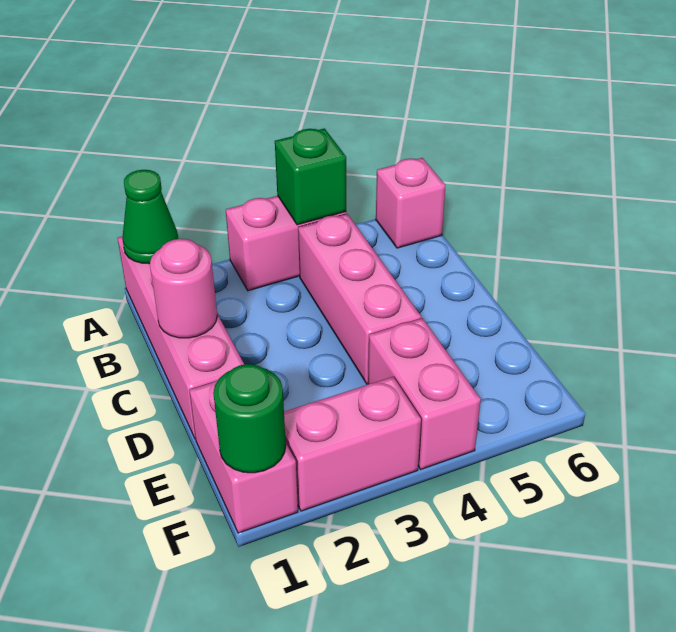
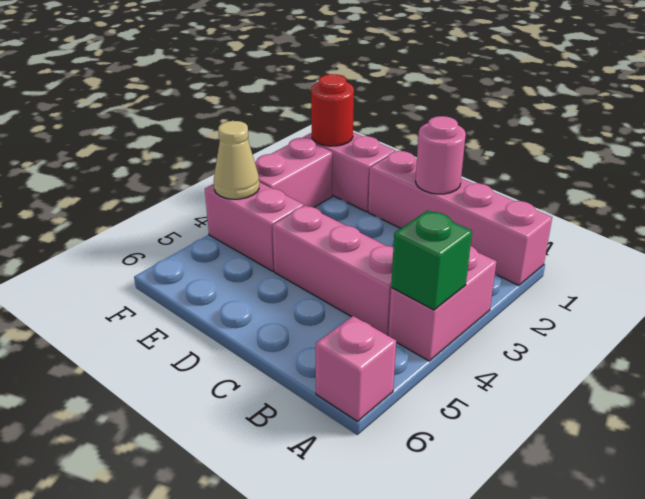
green cone A1 level 2 -> none
green round brick F1 level 2 -> red round brick F1 level 2
none -> tan cone F4 level 2

